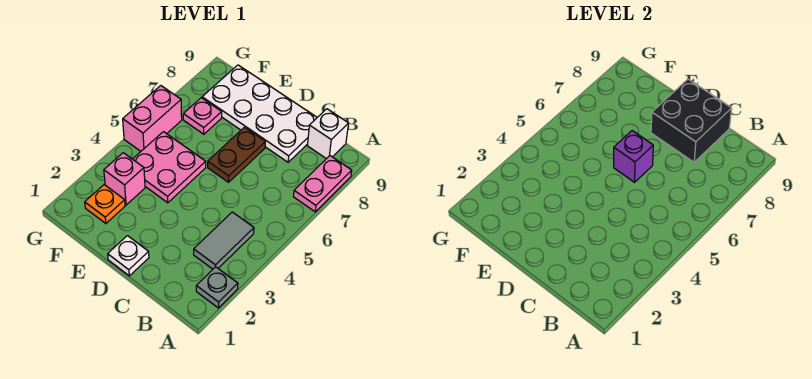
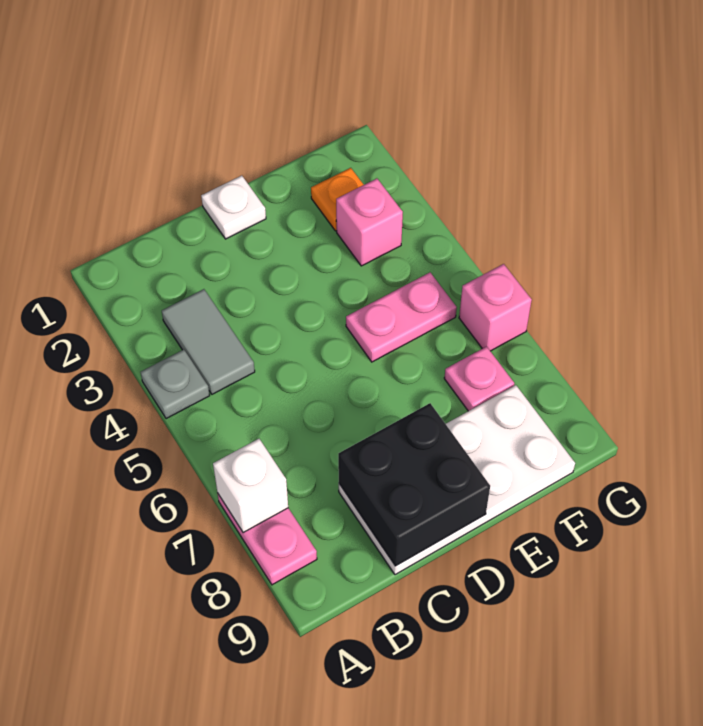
grey plate A2 level 1 -> grey plate A4 level 1
white brick B9 level 1 -> white brick A7 level 2
brown plate D6:D7 level 1 -> none
purple brick D6 level 2 -> none
pink plate E4:F5 level 1 -> pink plate E5:F5 level 1
pink brick G5:G6 level 1 -> pink brick G6 level 1

